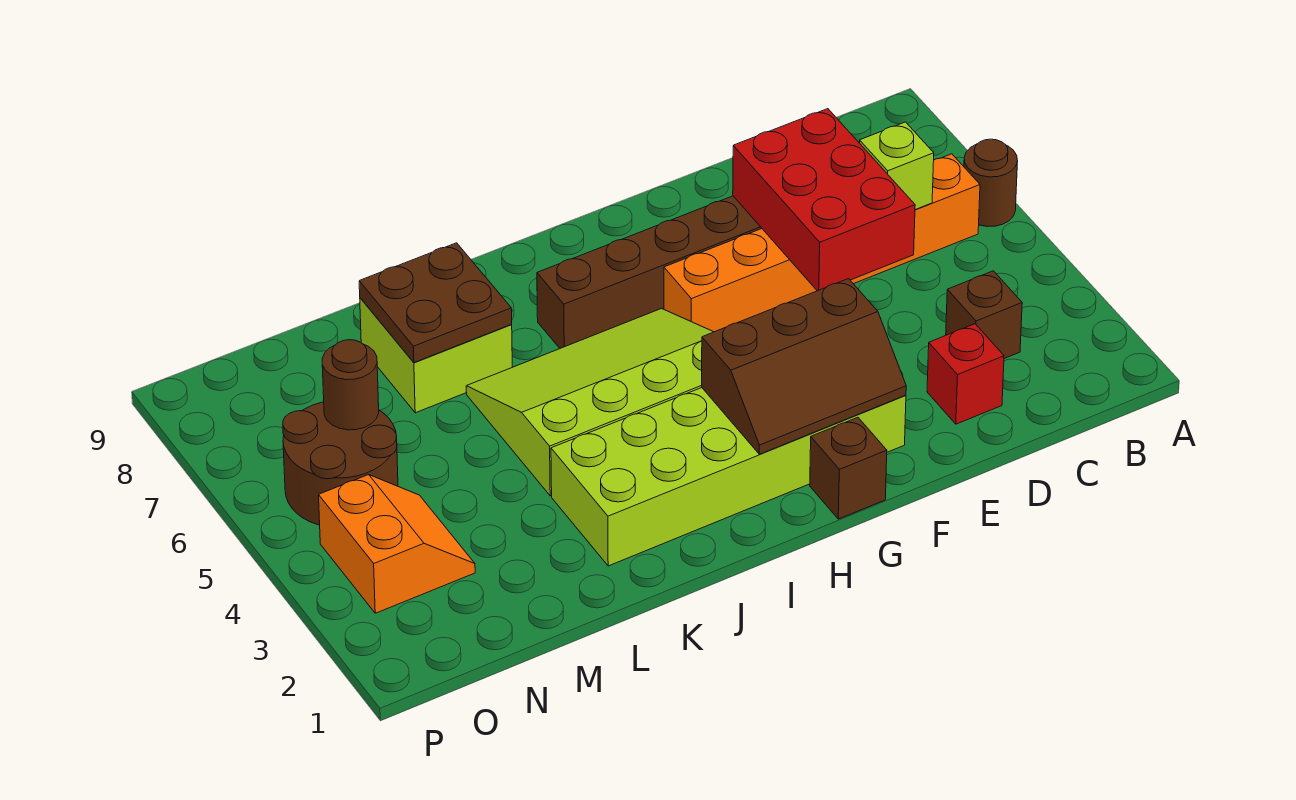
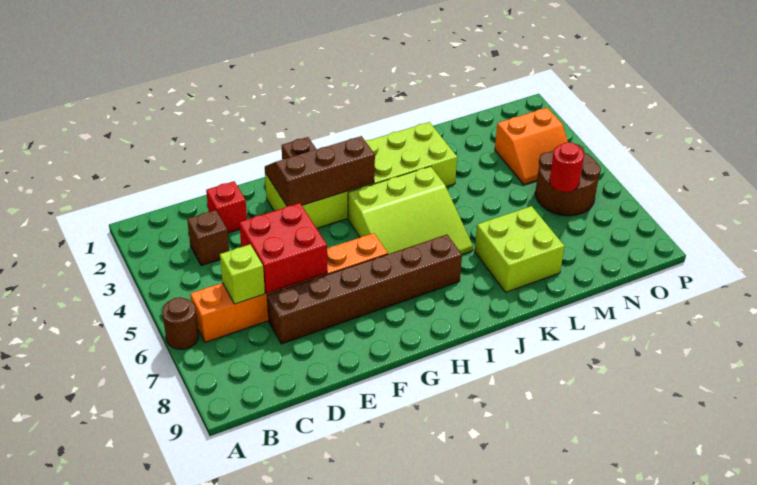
red brick D5:E7 level 2 -> red brick D5:E6 level 2
lime slope H4:K6 level 1 top 4 -> lime slope H4:J6 level 1 top 4
brown plate K7:L8 level 2 -> none
orange slope N3:O4 level 1 top O -> orange slope N3:O4 level 1 top 3
brown round brick N6 level 2 -> red round brick N6 level 2

